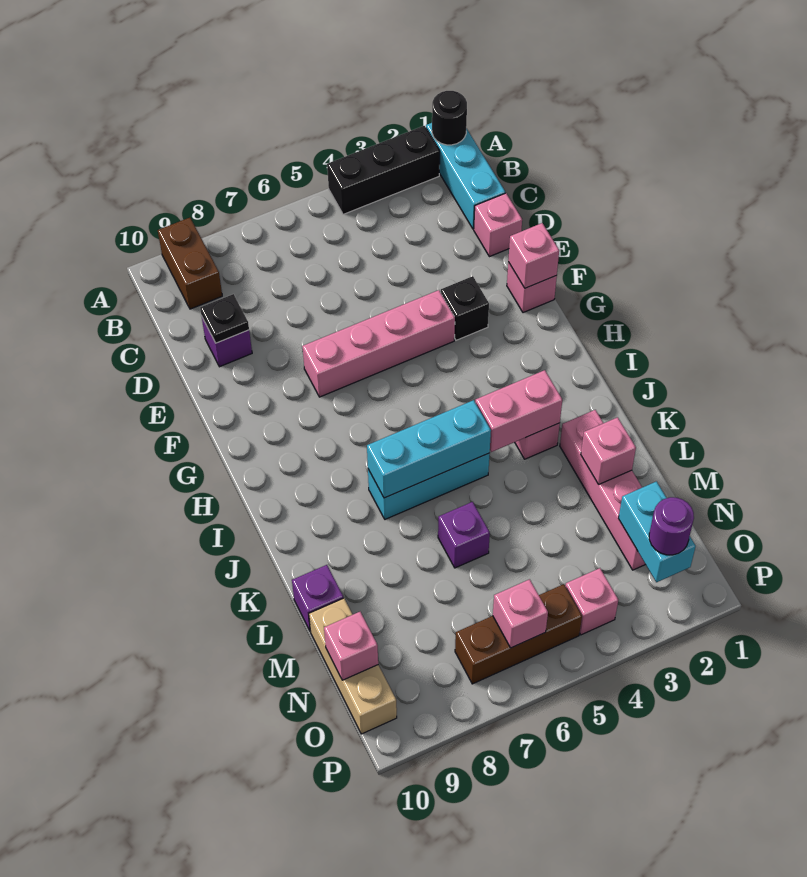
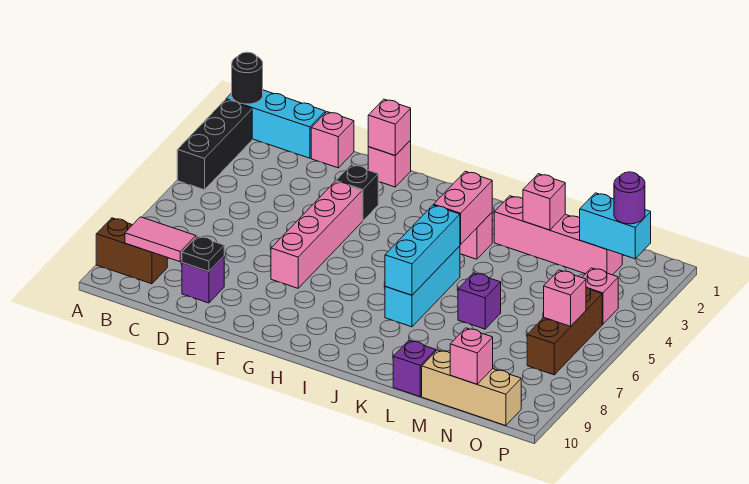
none -> pink tile B9:C9 level 2

